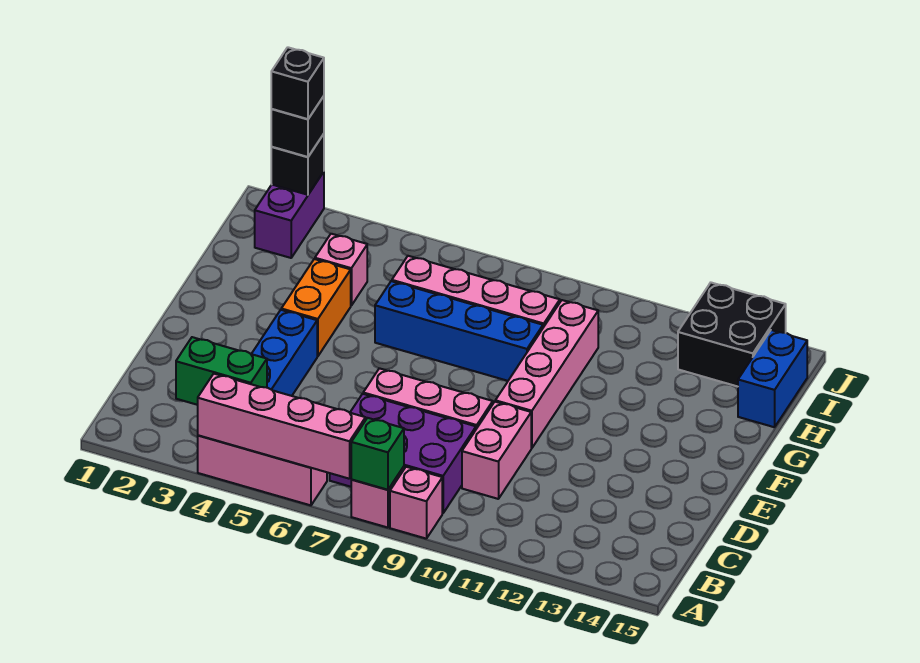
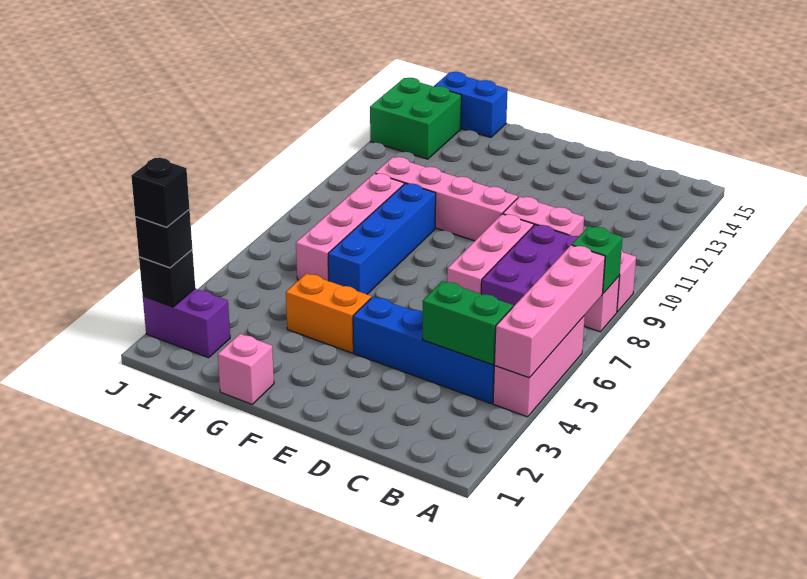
green brick B3:B4 level 2 -> green brick B4:C4 level 2
pink brick H4 level 1 -> pink brick G1 level 1
black brick I13:J14 level 1 -> green brick I13:J14 level 1

